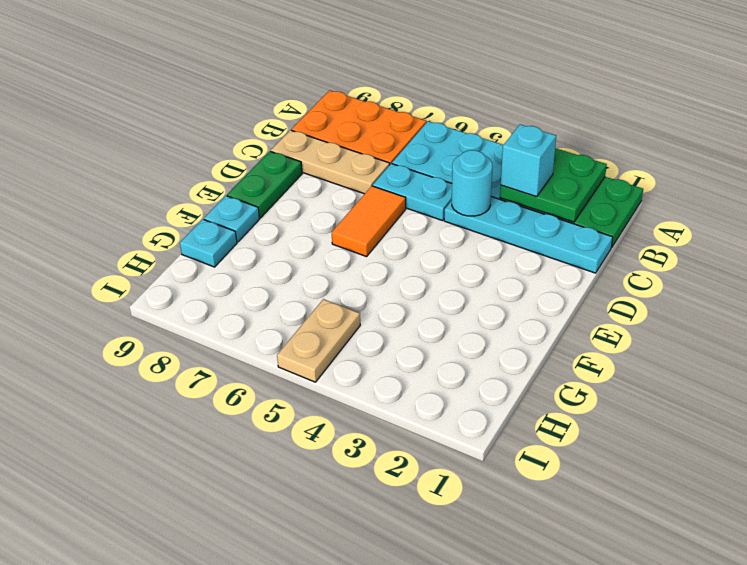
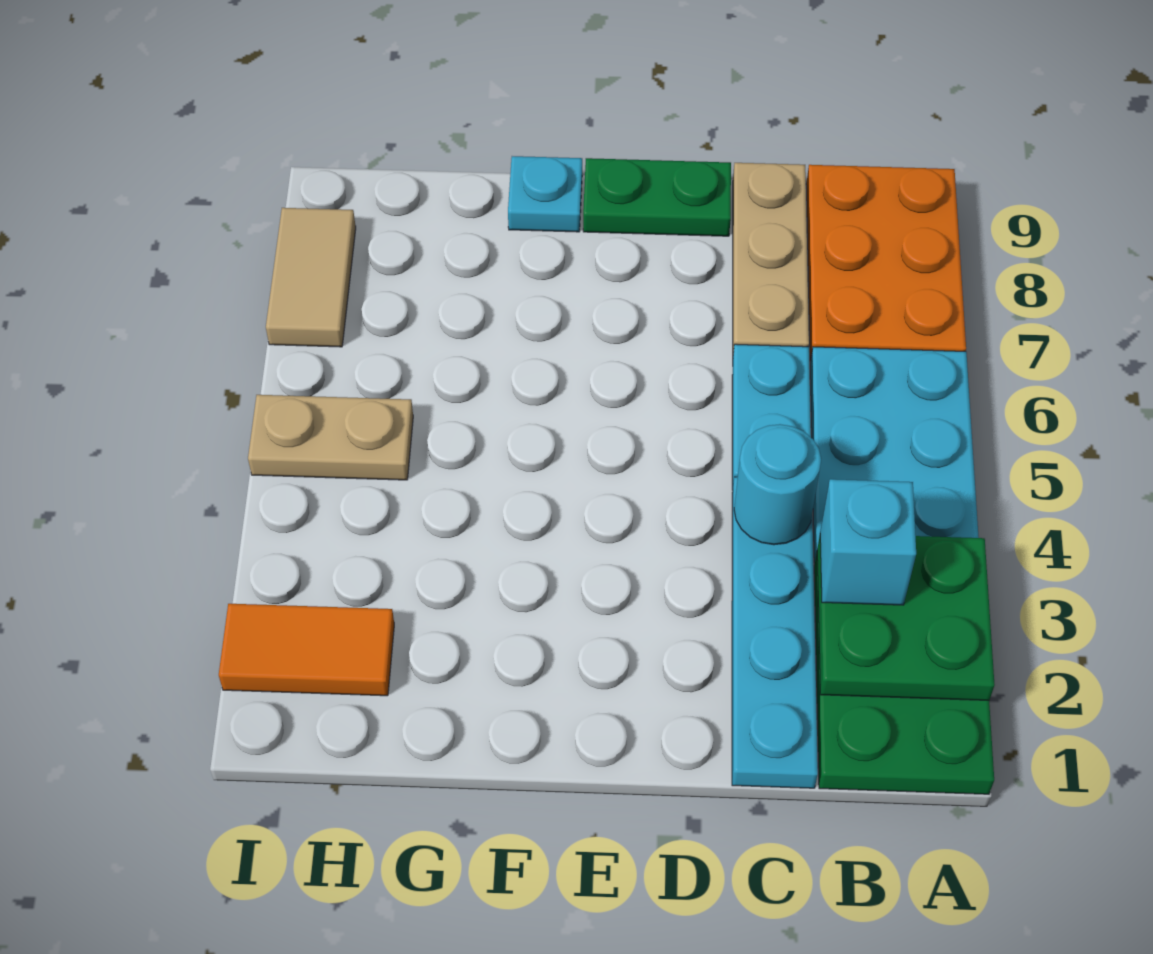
orange tile D6:E6 level 1 -> orange tile H2:I2 level 1
cyan plate G9 level 1 -> none
none -> tan tile I7:I8 level 1

